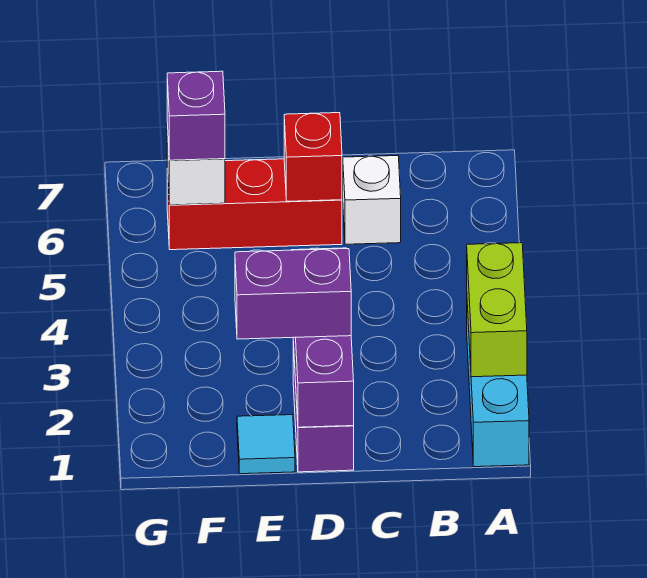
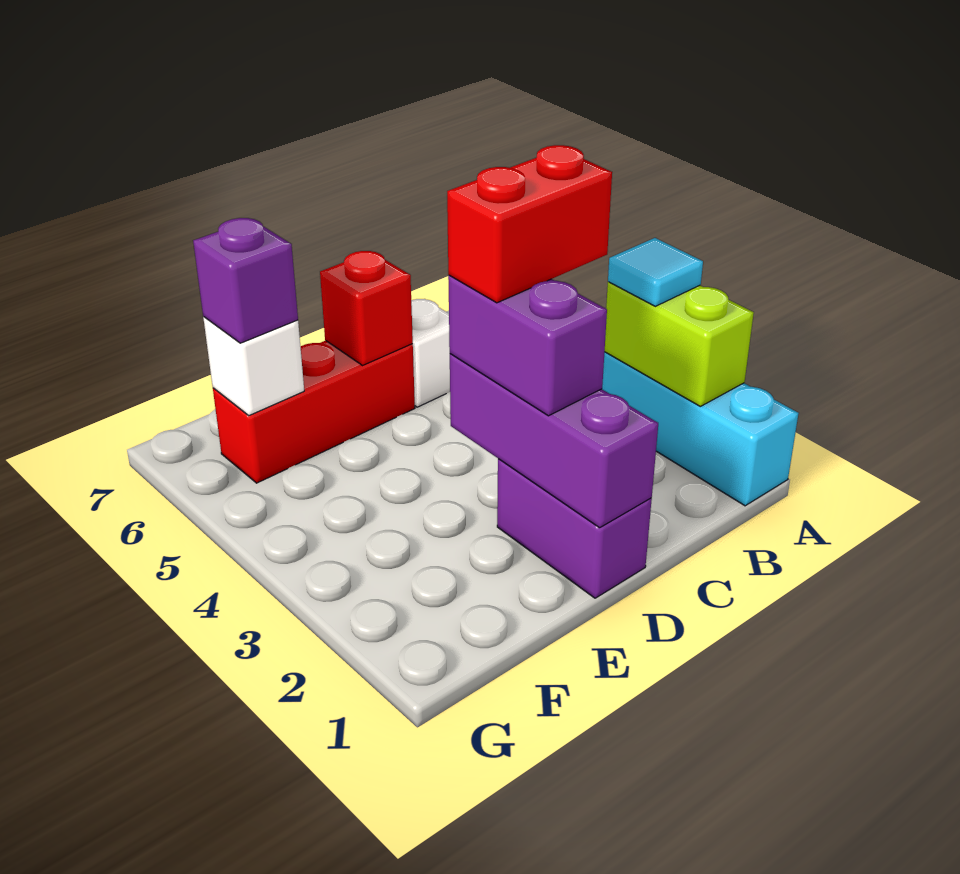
none -> red brick C3:D3 level 4
purple brick D2:E2 level 3 -> purple brick D2:D3 level 3
cyan tile E1 level 1 -> cyan tile A3 level 3

